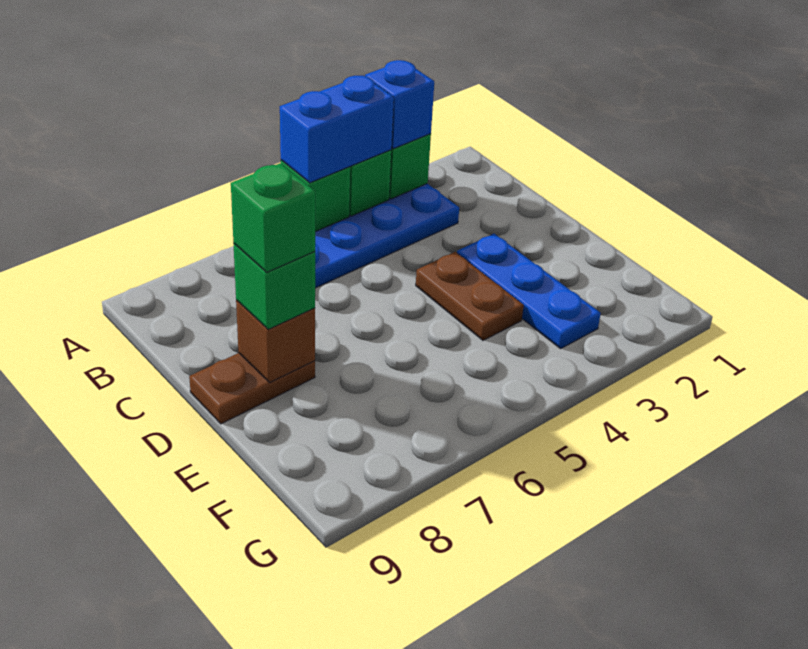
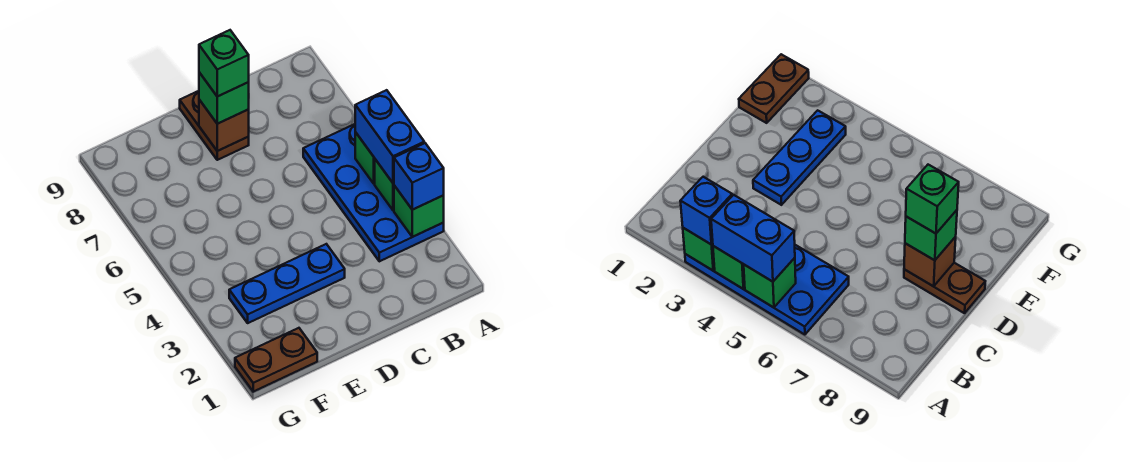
brown plate D4:E4 level 1 -> brown plate F1:G1 level 1

